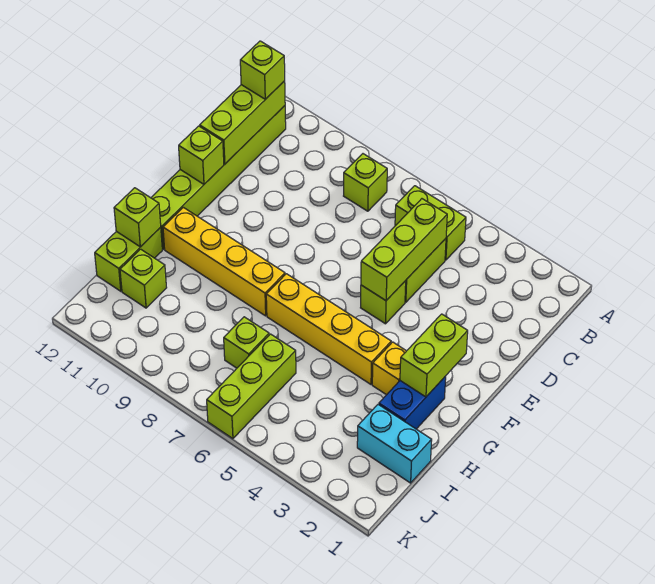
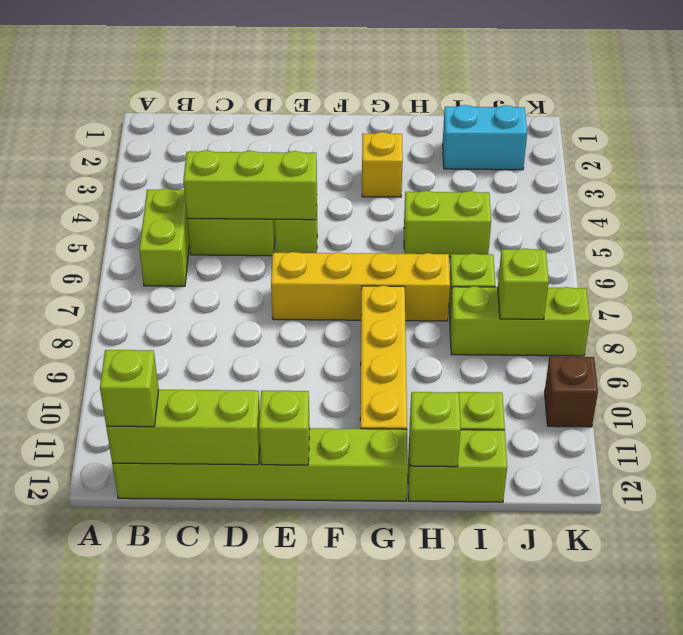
lime brick B8 level 1 -> lime brick J8 level 2
lime brick F2:G2 level 2 -> lime brick H5:I5 level 1
blue brick G2:H2 level 1 -> none
yellow brick G4:G7 level 1 -> yellow brick E7:H7 level 1
cyan brick I1:I2 level 1 -> cyan brick I2:J2 level 1
lime brick I6:K6 level 1 -> lime brick I8:K8 level 1
none -> brown brick K10 level 1

